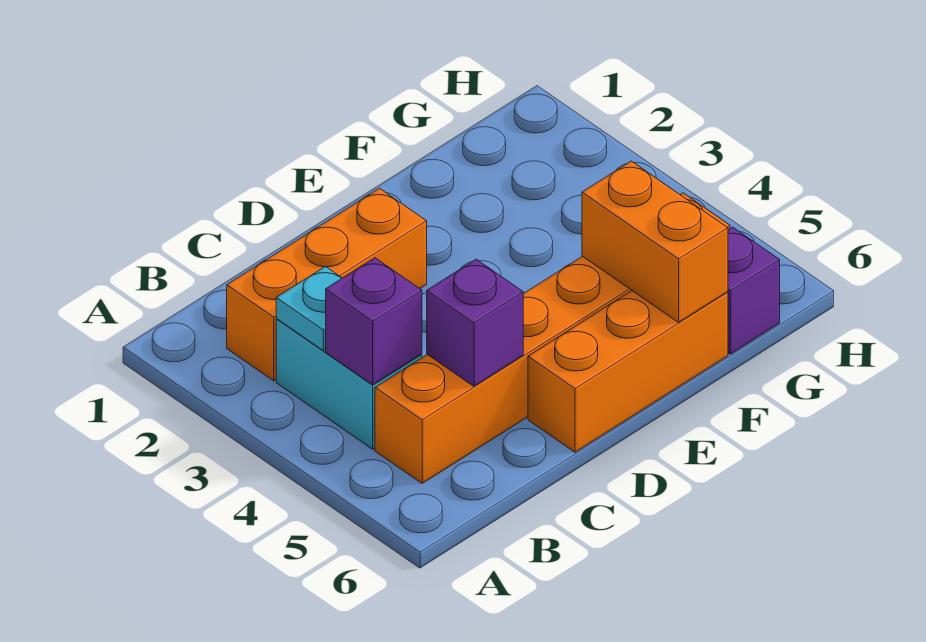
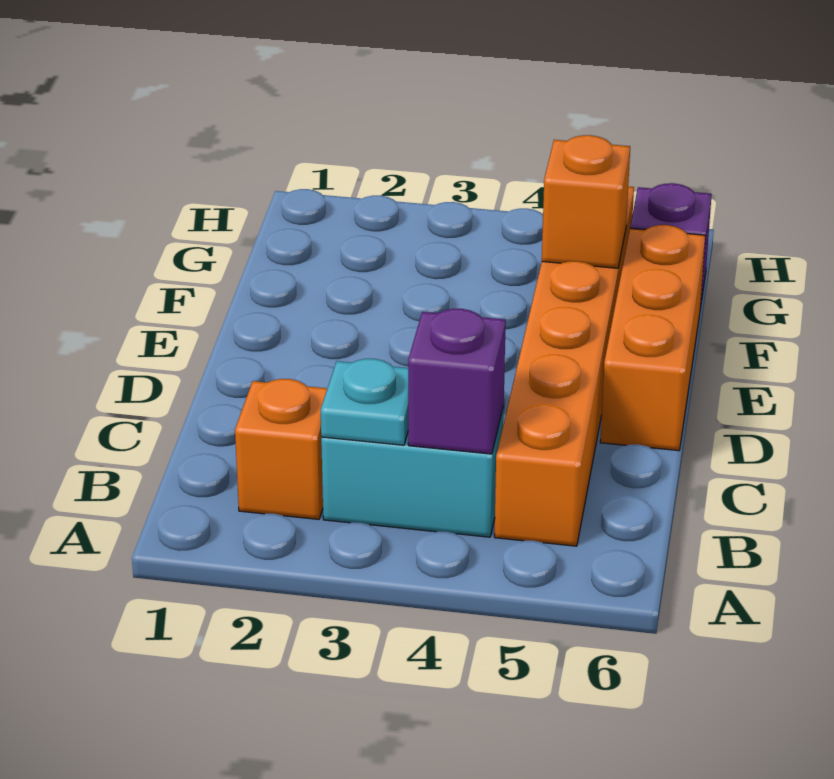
orange brick B2:D2 level 1 -> orange brick B2 level 1
purple brick C5 level 2 -> none
orange brick F5:F6 level 2 -> orange brick F5 level 2

